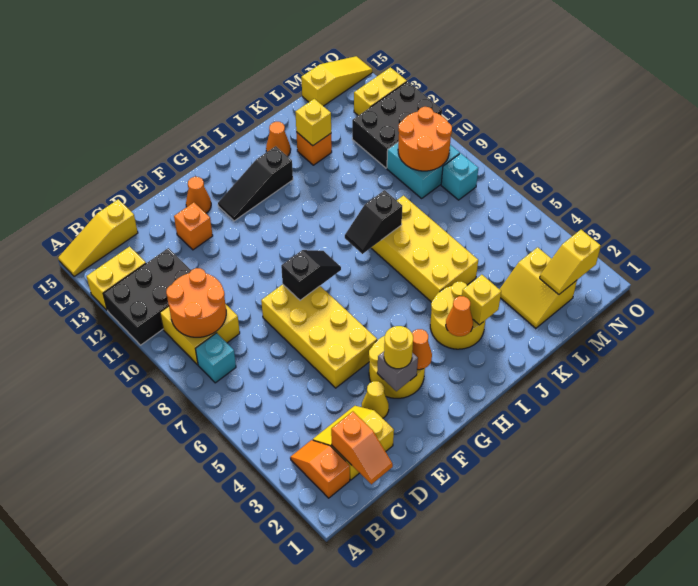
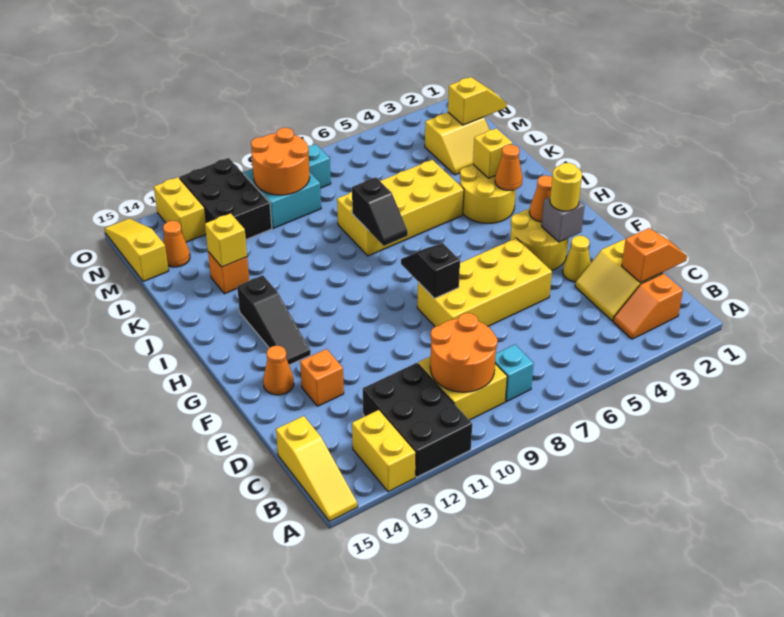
orange cone J14 level 1 -> orange cone M14 level 1
yellow slope M2:N2 level 2 top N -> yellow slope M1:M2 level 2 top 2

